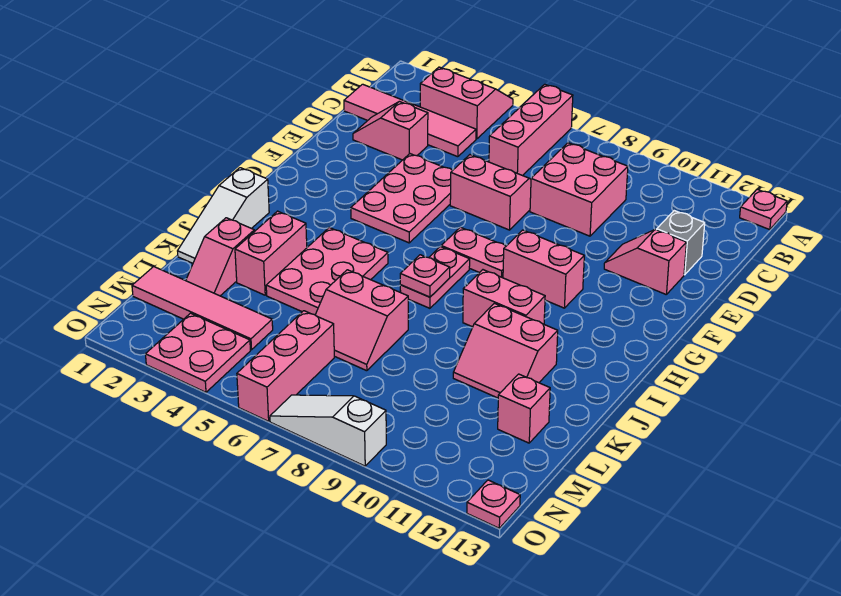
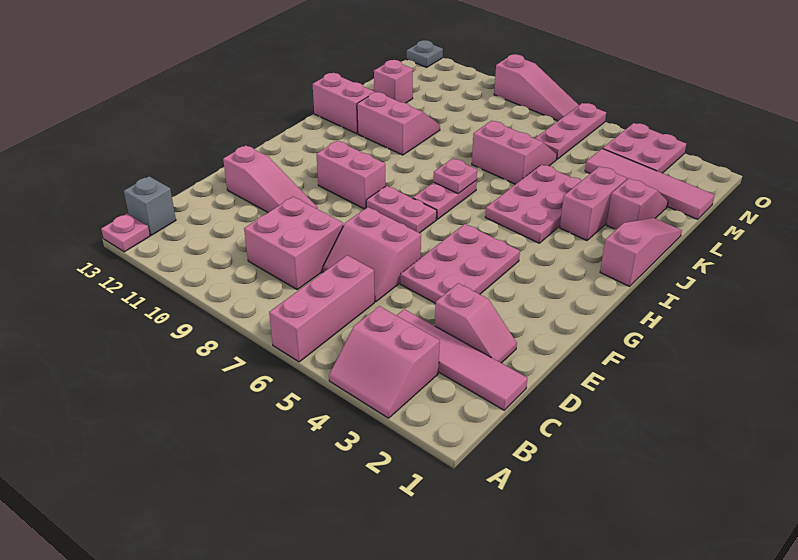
grey brick D12 level 1 -> grey brick B13 level 1
pink slope E11:E12 level 1 top 12 -> pink slope E10:E12 level 1 top 12
white slope I1:K1 level 1 top I -> pink slope I1:K1 level 1 top I
pink brick I9:I10 level 1 -> pink brick J12:J13 level 1
pink brick M6:O6 level 1 -> pink plate M6:O6 level 1
white slope O7:O9 level 1 top 9 -> pink slope O7:O9 level 1 top 9
pink plate O13 level 1 -> grey plate O13 level 1

